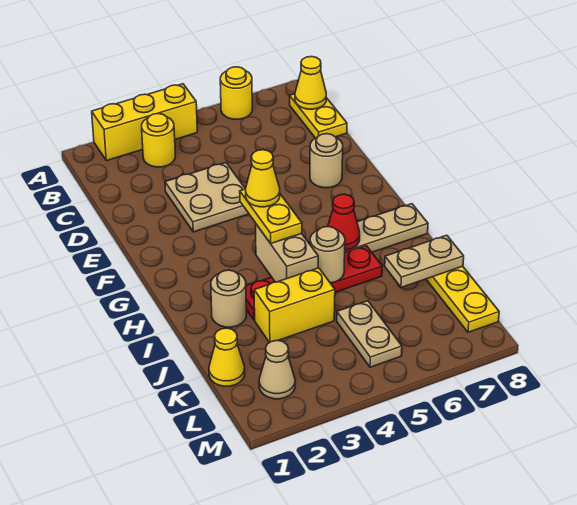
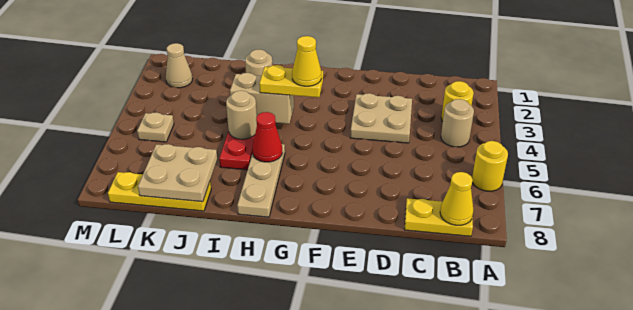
yellow brick A2:A4 level 1 -> none
tan round brick E7 level 1 -> tan round brick B4 level 1
yellow brick J3:J4 level 1 -> none
tan plate J7:J8 level 2 -> tan plate J7:K8 level 2
yellow cone K1 level 1 -> none
tan plate K5:L5 level 1 -> tan plate L5 level 1

